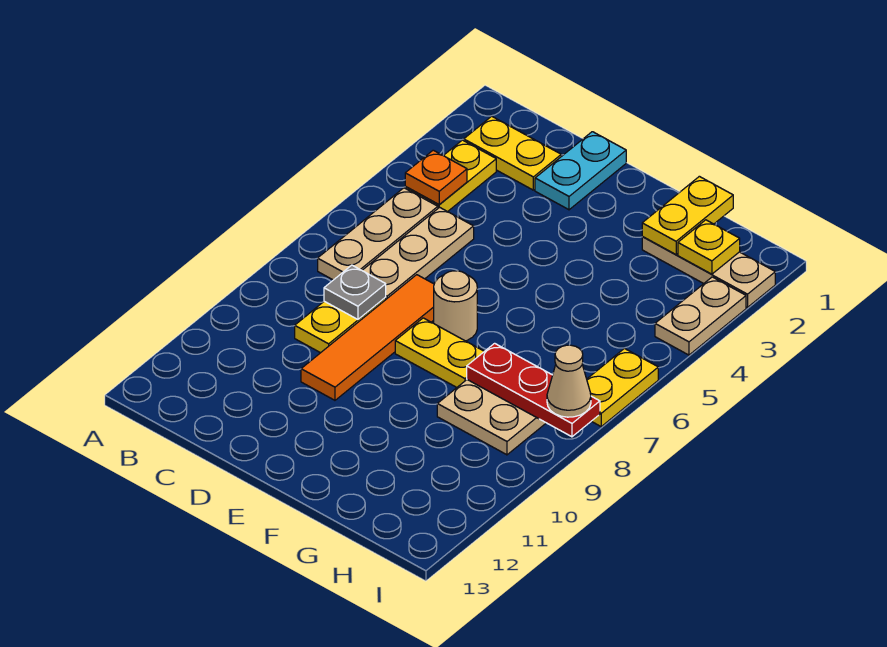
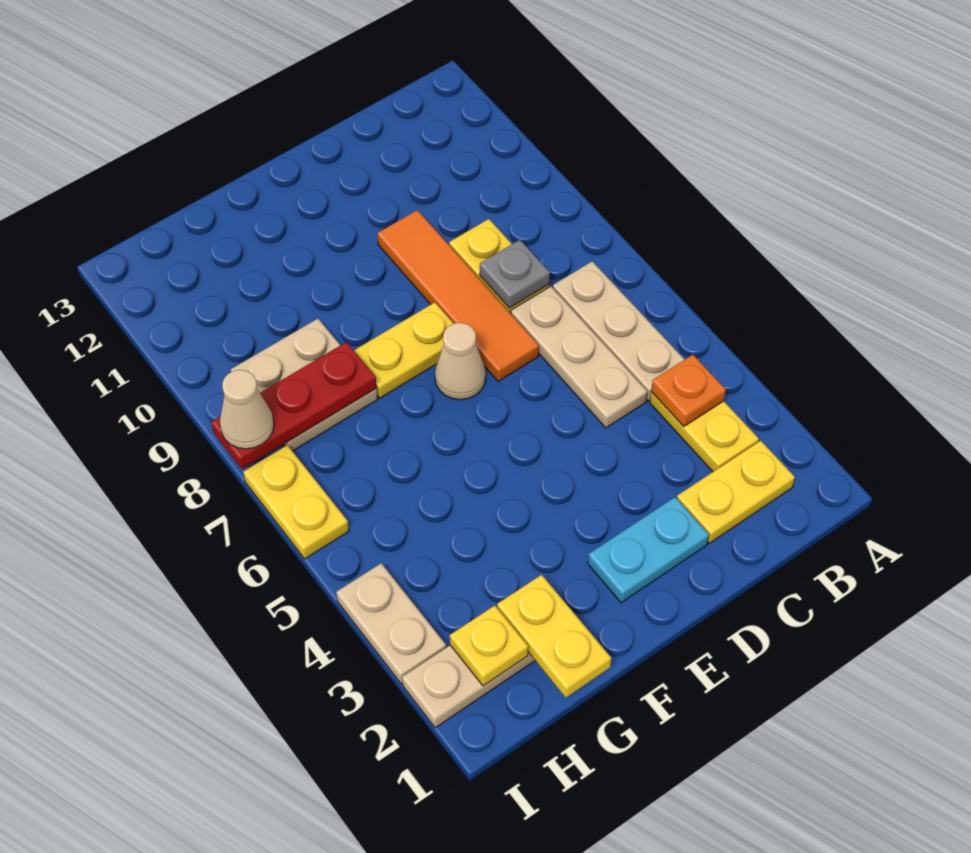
cyan plate D1:D2 level 1 -> cyan plate D2:E2 level 1
tan round brick E7 level 1 -> tan cone E7 level 1

